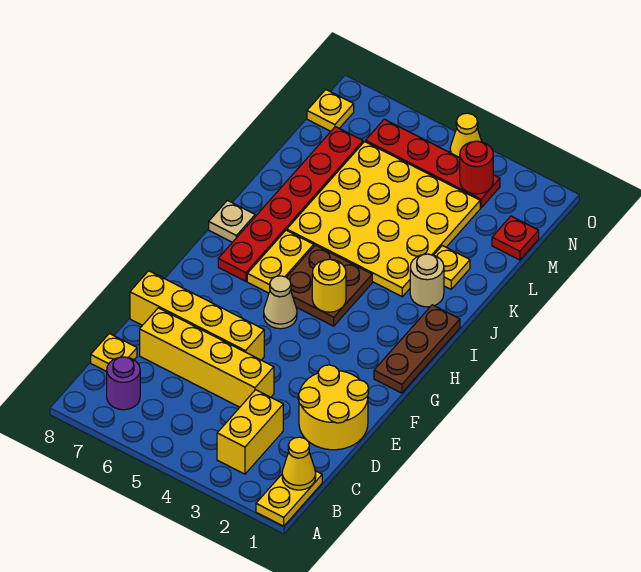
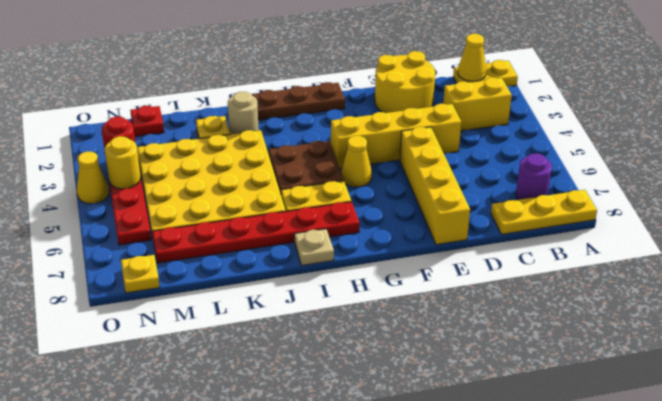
yellow plate C8 level 1 -> yellow plate A8:C8 level 1
yellow brick D4:D7 level 1 -> yellow brick D4:G4 level 1
tan cone G5 level 1 -> yellow cone G5 level 1
yellow round brick H4 level 2 -> yellow round brick N4 level 2

